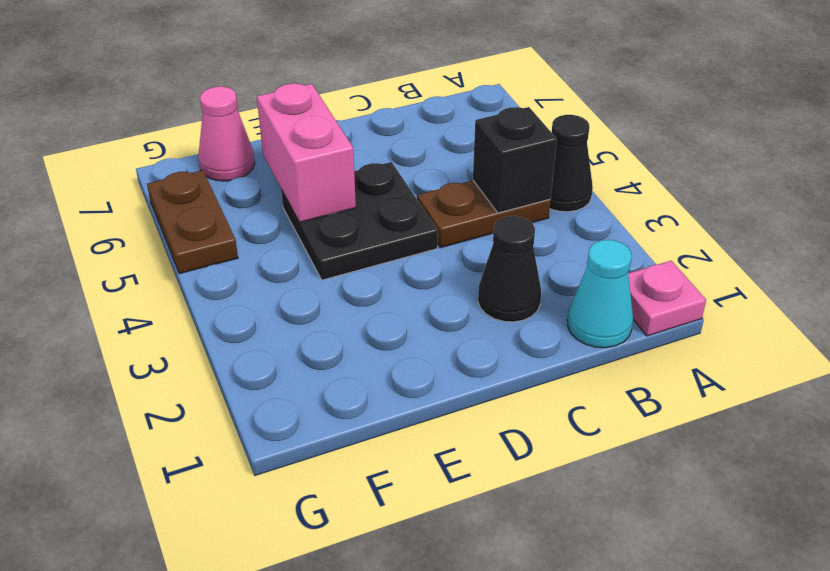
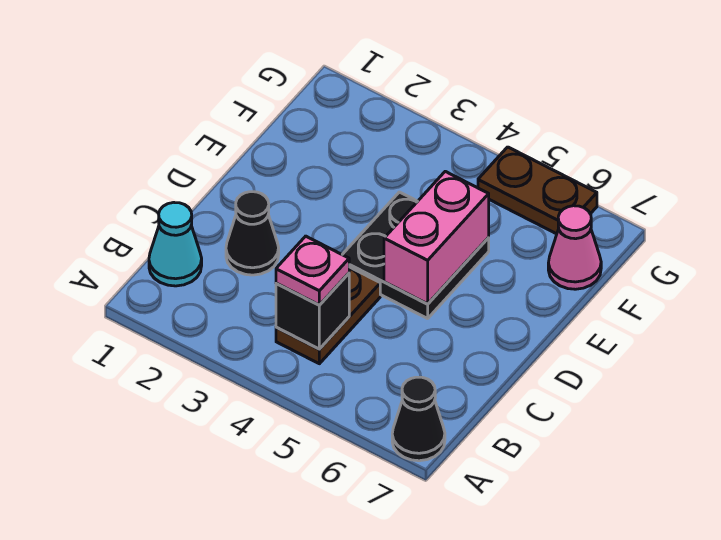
pink plate A1 level 1 -> pink plate B4 level 3
black cone A4 level 1 -> black cone A7 level 1
pink brick E5:E6 level 2 -> pink brick D5:E5 level 2

